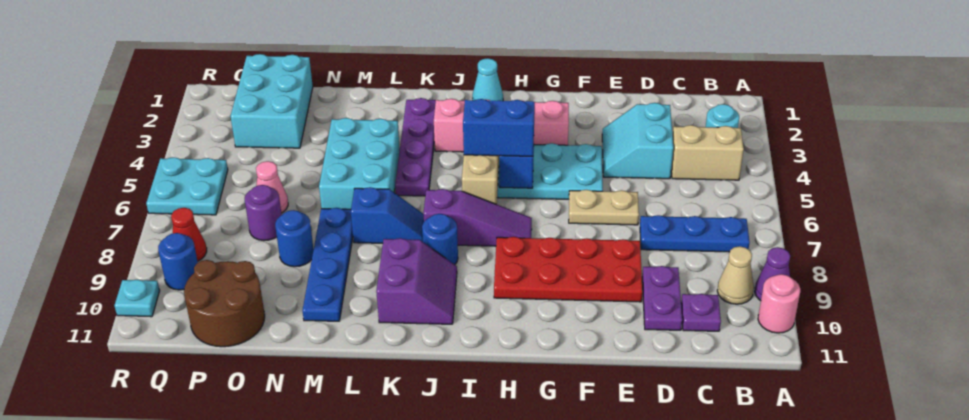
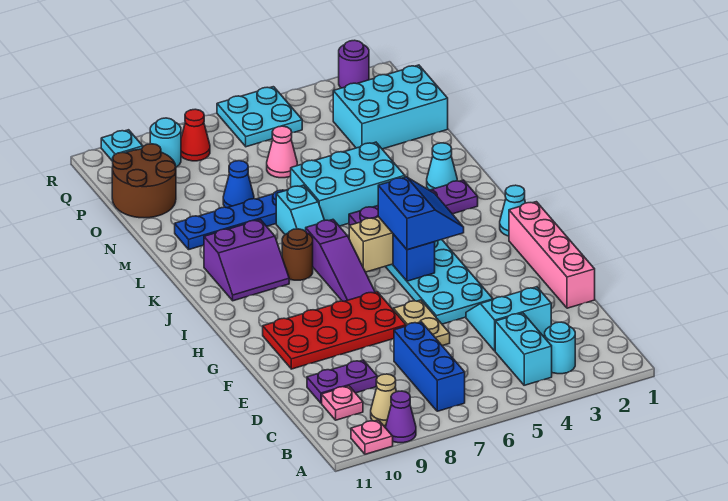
pink round brick A10 level 1 -> pink plate A10 level 1
tan brick B4:C4 level 1 -> cyan brick B4:C4 level 1
blue plate B7:D7 level 1 -> blue brick B7:D7 level 1
purple plate C10 level 1 -> pink plate C10 level 1
red plate E8:H9 level 1 -> red plate F7:G10 level 1
pink brick G3:J3 level 1 -> pink brick E1:H1 level 1
blue round brick J8 level 1 -> brown round brick J8 level 1
blue slope K7:L7 level 1 top L -> cyan slope K7:L7 level 1 top L
none -> cyan cone L2 level 1
blue round brick N8 level 1 -> blue cone N8 level 1
purple round brick O7 level 1 -> purple round brick R2 level 1
blue round brick Q9 level 1 -> cyan round brick Q9 level 1

